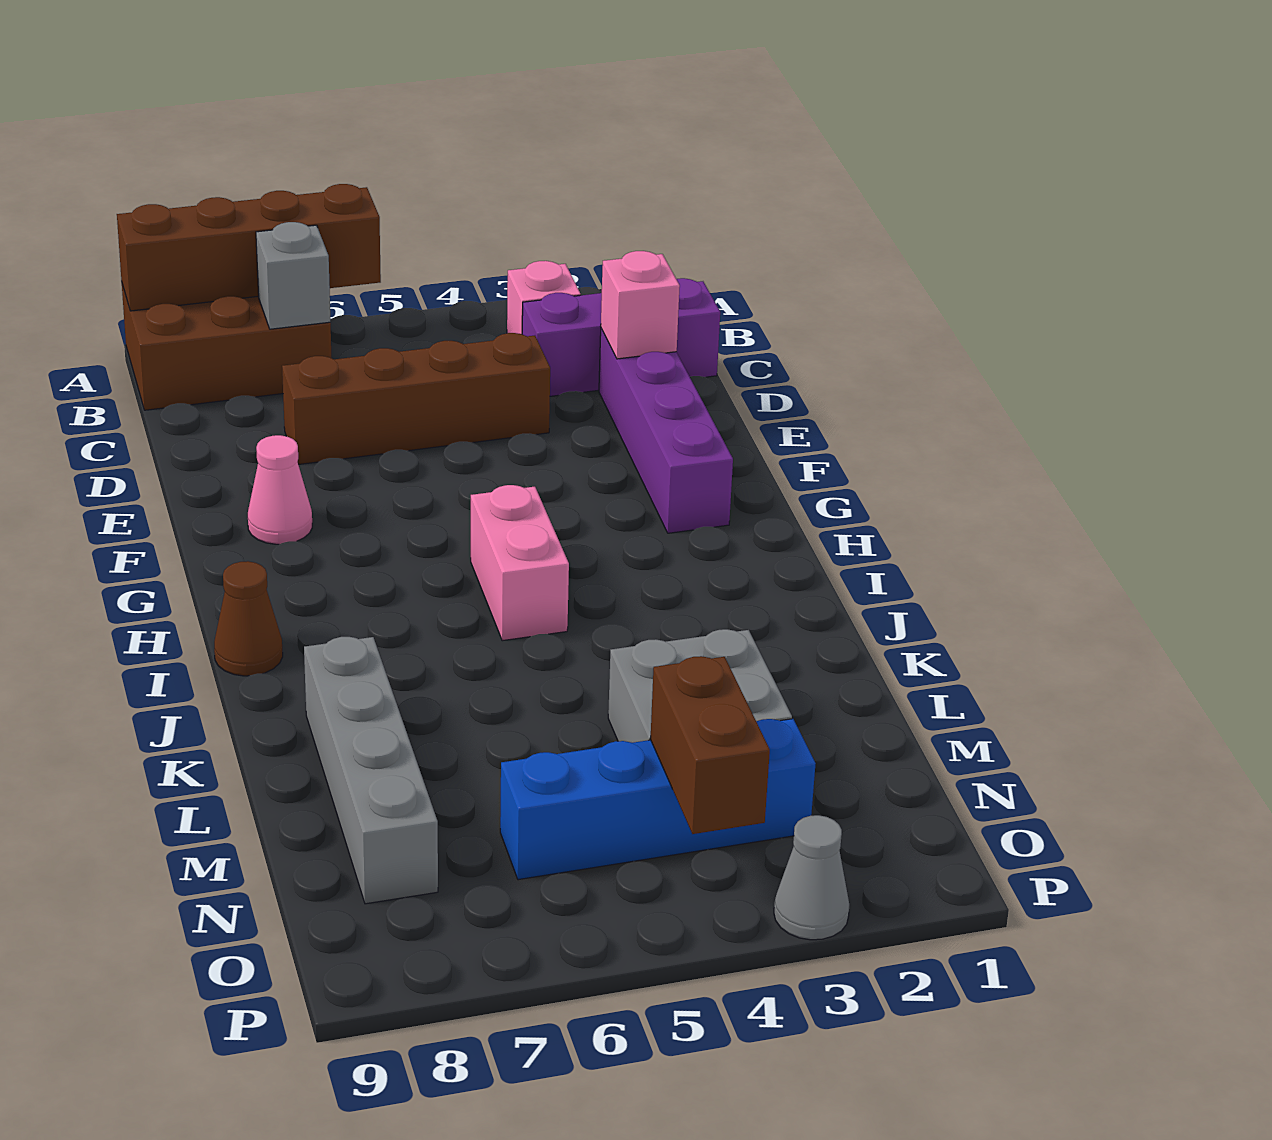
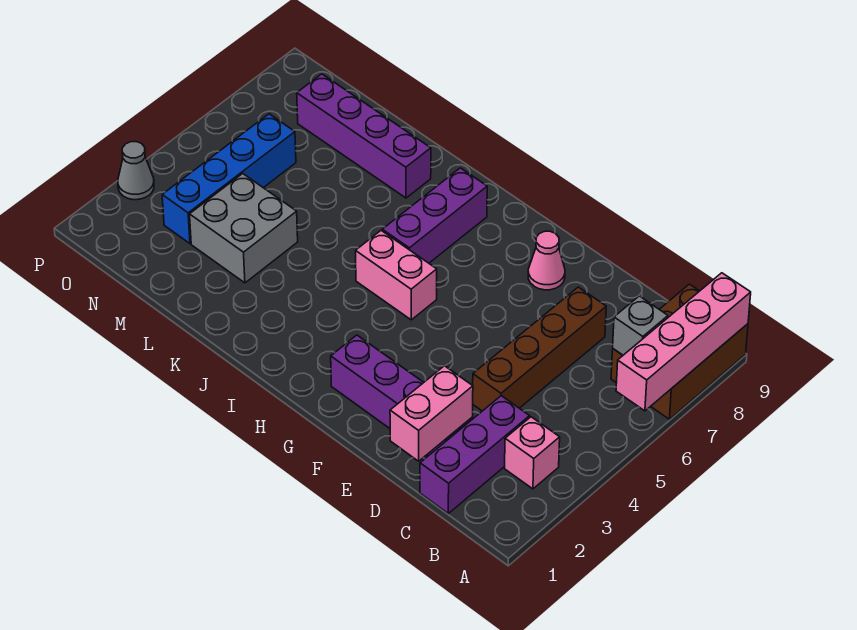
brown brick A6:A9 level 2 -> pink brick A6:A9 level 2
pink brick D2 level 2 -> pink brick D1:D2 level 2
none -> purple brick I6:I8 level 1
brown cone I9 level 1 -> none
grey brick K8:N8 level 1 -> purple brick K8:N8 level 1
brown brick N4:O4 level 2 -> none

